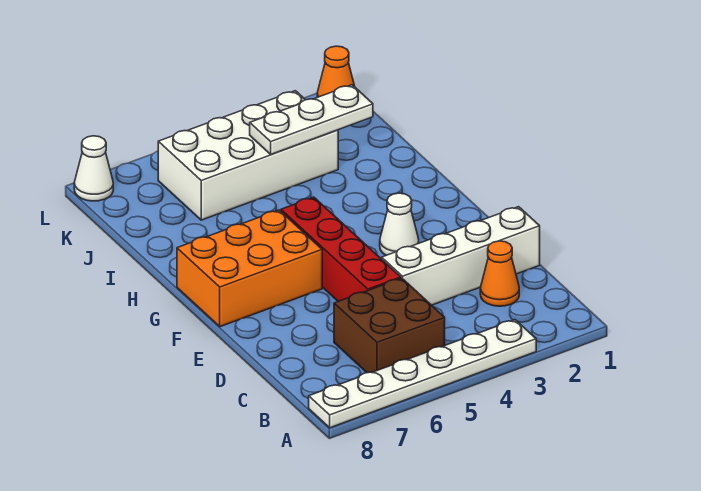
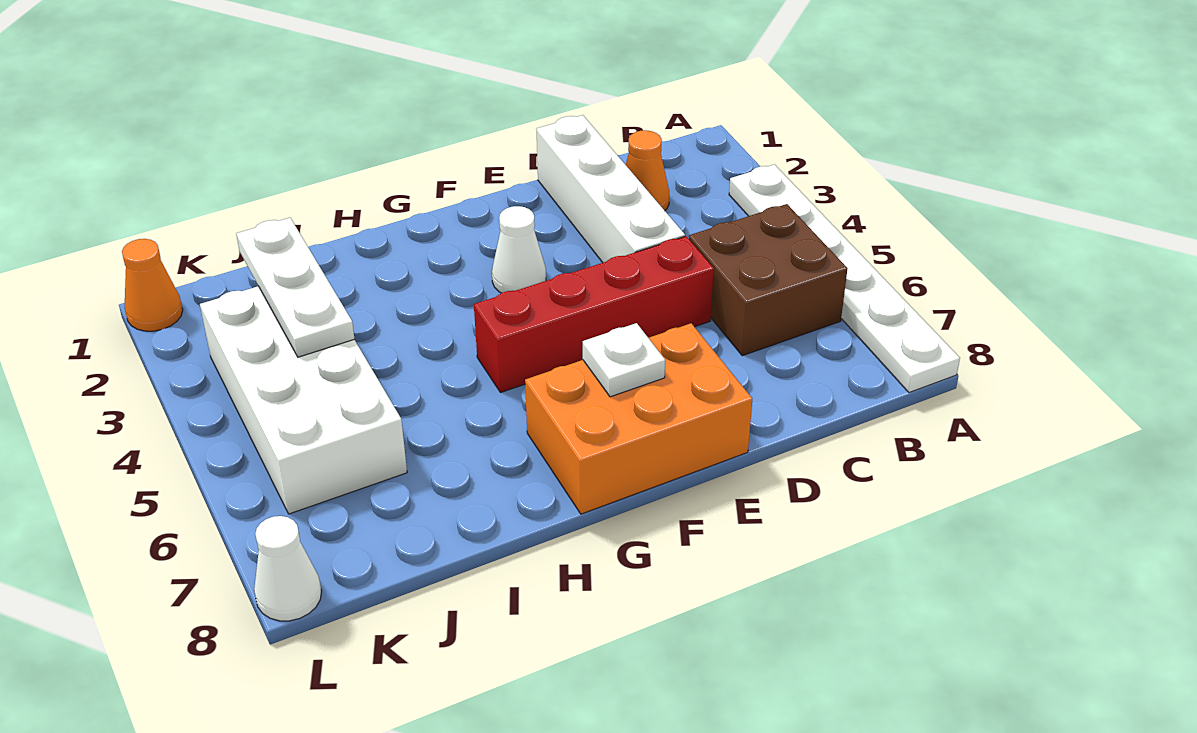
orange brick F6:G8 level 1 -> orange brick E7:G8 level 1
none -> white plate F7 level 2

